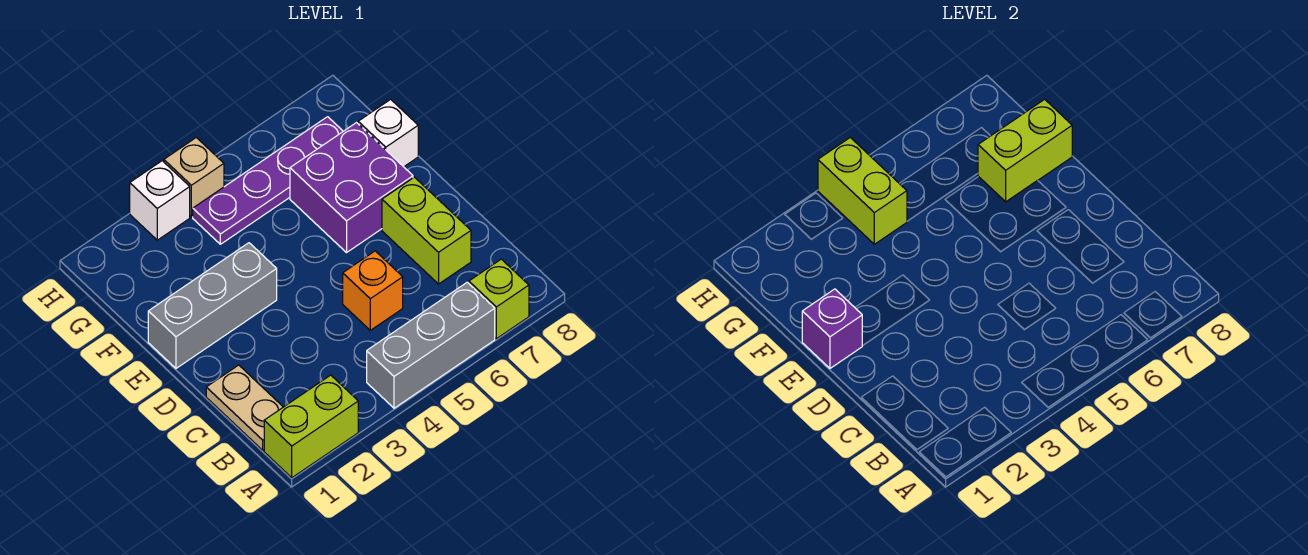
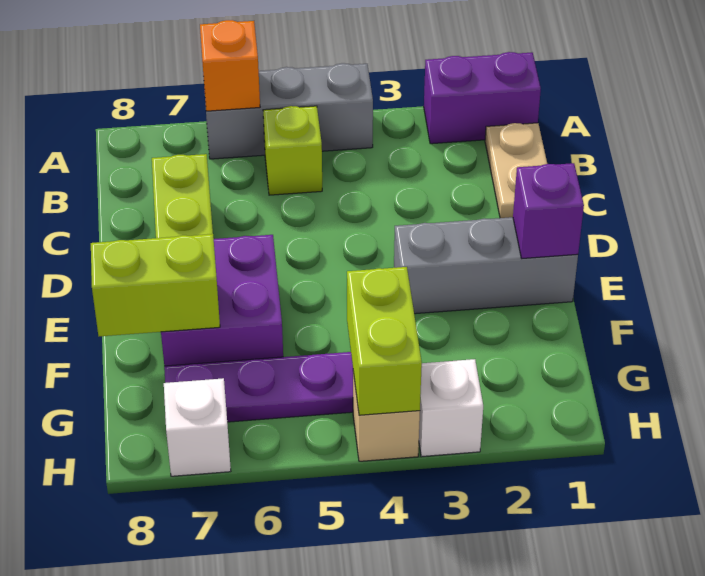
lime brick A1:A2 level 1 -> purple brick A1:A2 level 1
lime brick A7 level 1 -> lime brick B5 level 1
orange brick C5 level 1 -> orange brick A6 level 2
white brick F8 level 1 -> white brick H7 level 1

